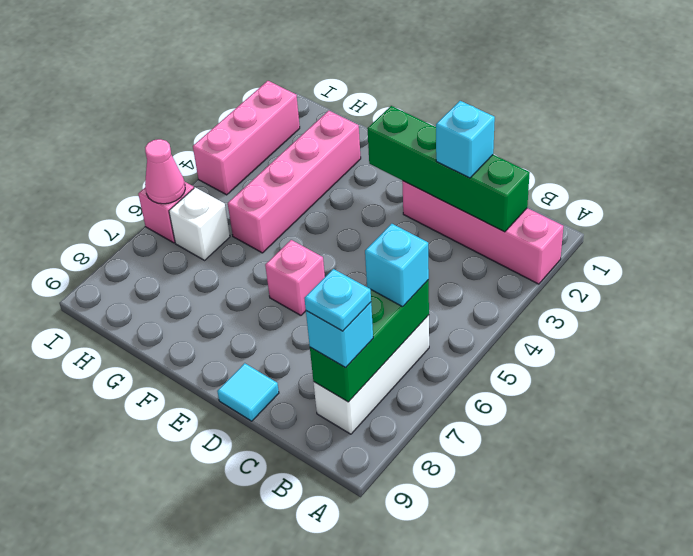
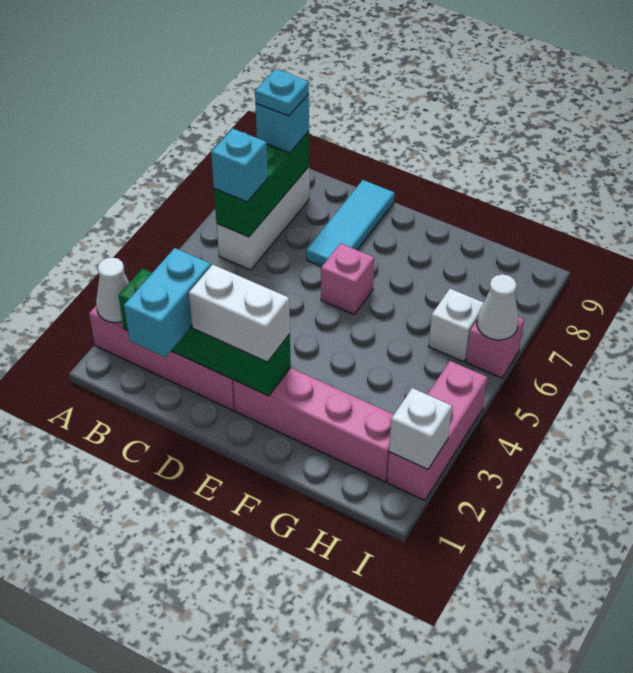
none -> white cone A2 level 2
cyan brick C2 level 3 -> cyan brick C1:C2 level 3
none -> white brick D2:E2 level 3
cyan tile D9 level 1 -> cyan tile D7:D9 level 1
pink brick G2:G5 level 1 -> pink brick E2:H2 level 1
none -> white brick I2 level 2
pink cone I6 level 2 -> white cone I6 level 2

